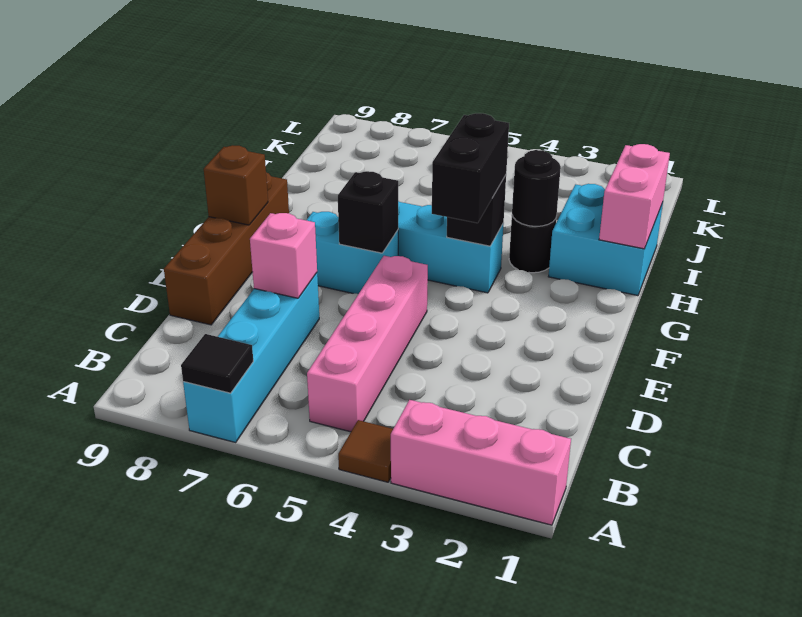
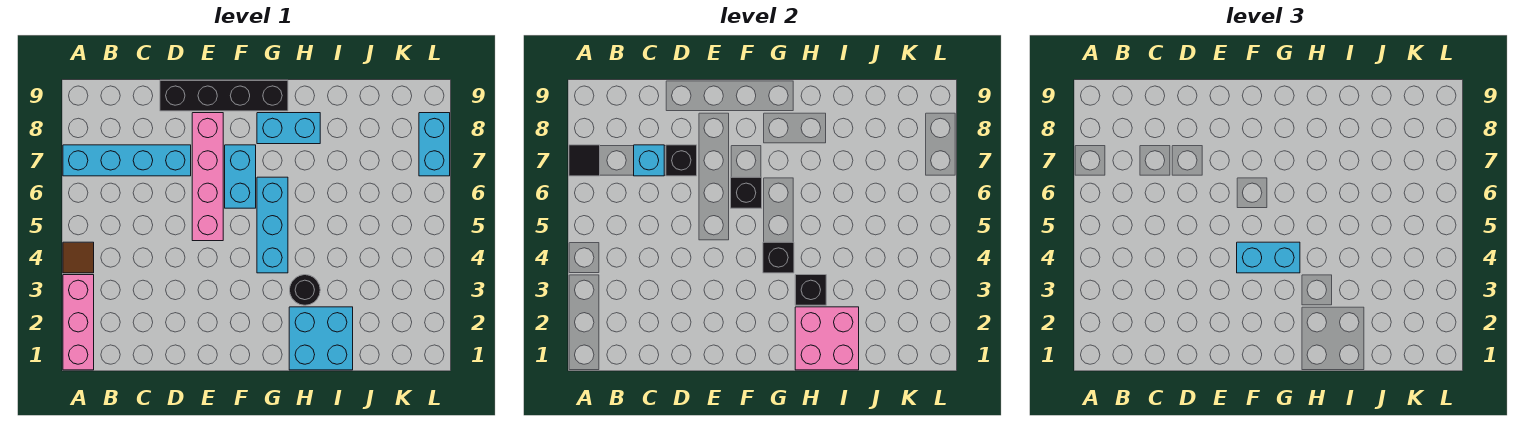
pink brick B5:E5 level 1 -> pink brick E5:E8 level 1
none -> cyan brick C7 level 2
pink brick D7 level 2 -> black brick D7 level 2
brown brick D9:G9 level 1 -> black brick D9:G9 level 1
black brick F4:G4 level 3 -> cyan brick F4:G4 level 3
brown brick F9 level 2 -> none
none -> cyan brick G8:H8 level 1
pink brick H1:I1 level 2 -> pink brick H1:I2 level 2
black round brick H3 level 2 -> black brick H3 level 2
none -> cyan brick L7:L8 level 1

